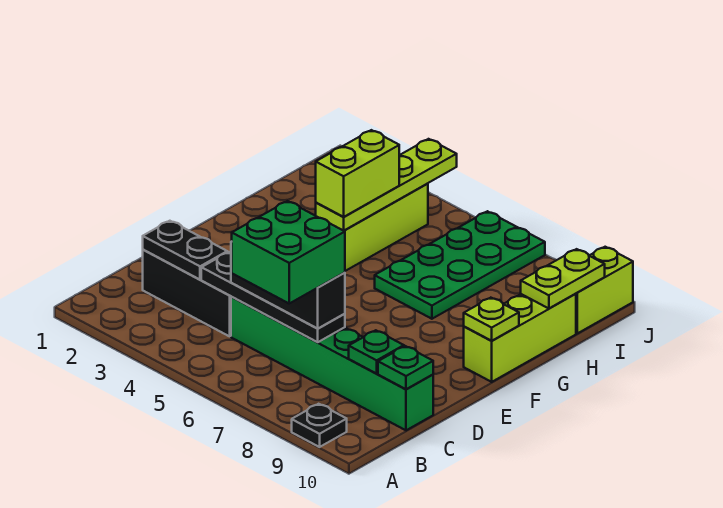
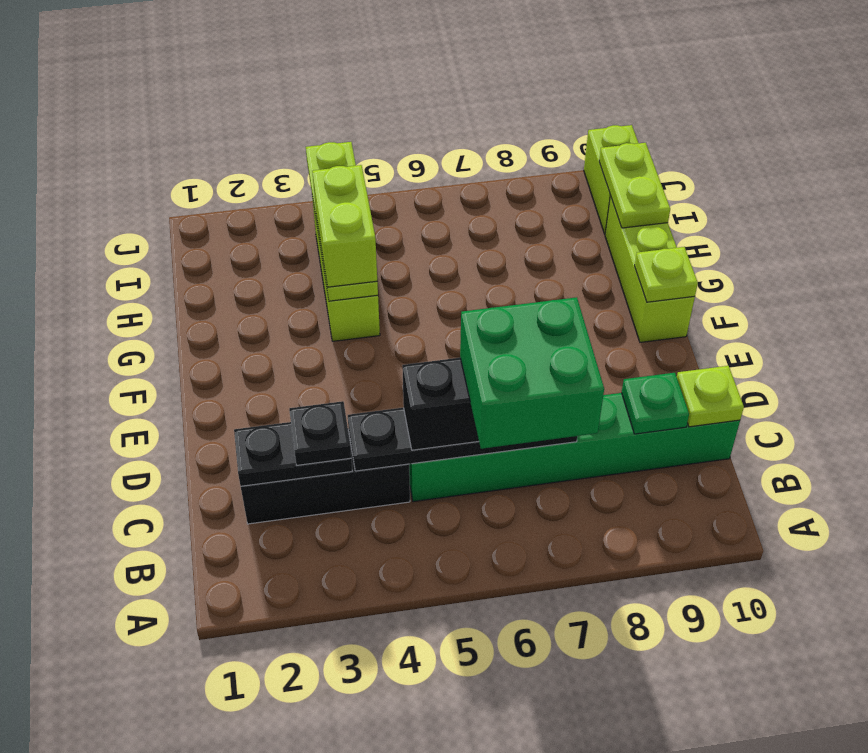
black plate A9 level 1 -> black plate C3 level 3
green plate C10 level 2 -> lime plate C10 level 2
green plate G6:J7 level 1 -> none

